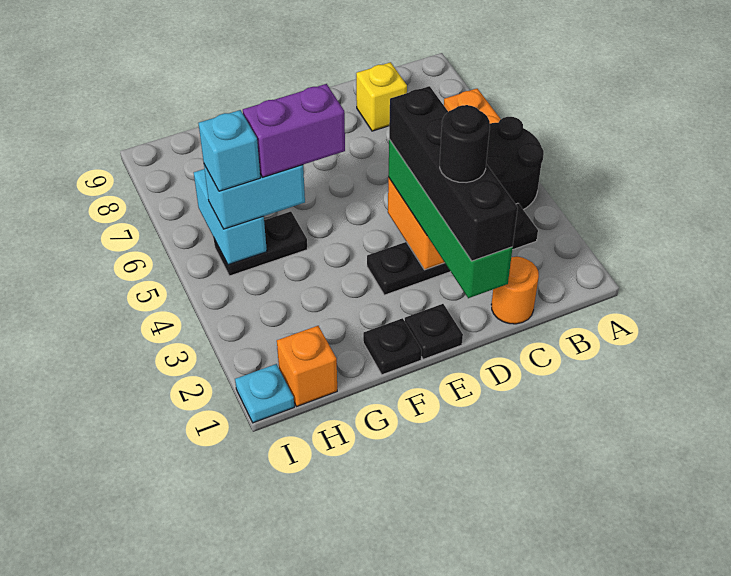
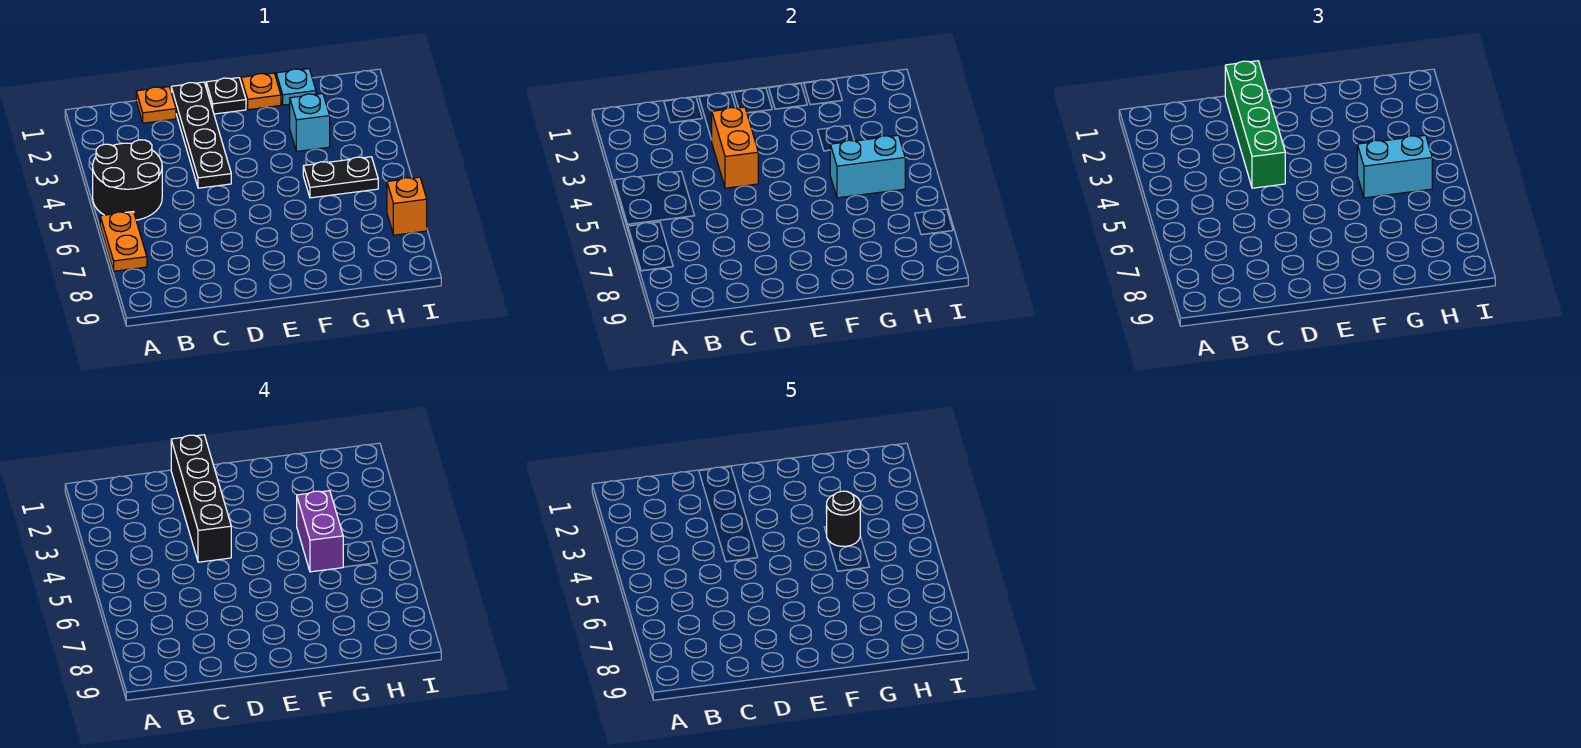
black plate B3:E3 level 1 -> black plate D1:D4 level 1
orange round brick C1 level 1 -> orange plate C1 level 1
yellow brick C8 level 1 -> none
black round brick D2 level 5 -> black round brick G4 level 5
black plate F1 level 1 -> orange plate F1 level 1
purple brick F5:G5 level 4 -> purple brick G4:G5 level 4
orange brick H1 level 1 -> orange brick I7 level 1
cyan brick H5:H6 level 2 -> cyan brick G5:H5 level 2
cyan brick H5 level 4 -> cyan brick G3 level 1
cyan plate I1 level 1 -> cyan plate G1 level 1

